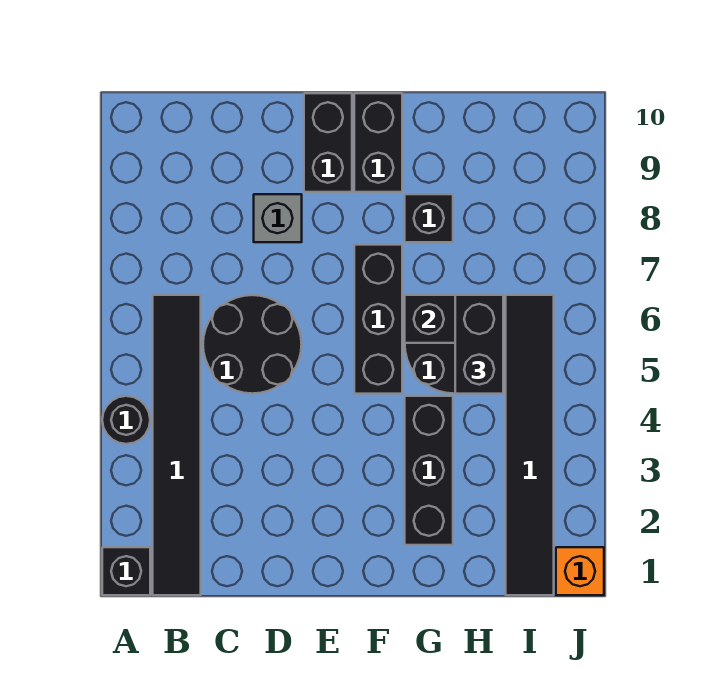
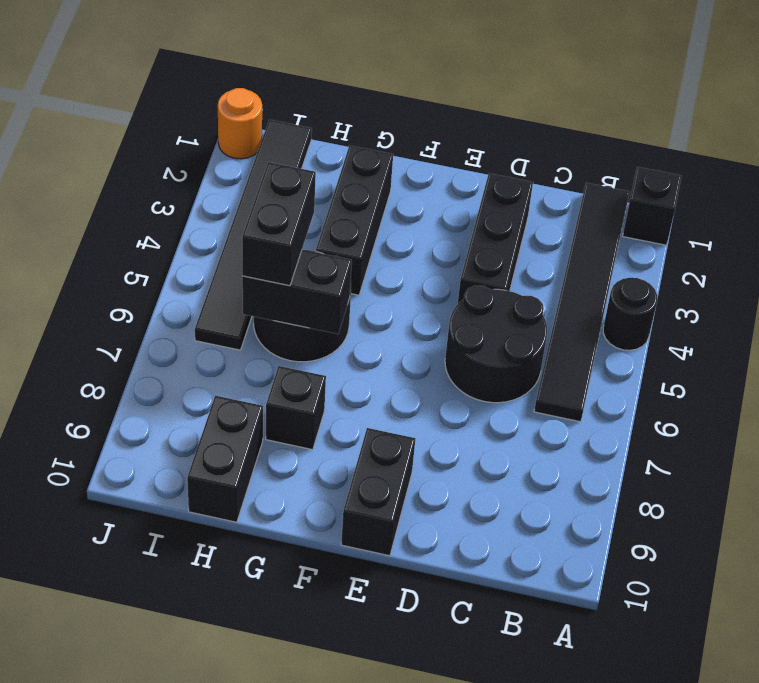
grey brick D8 level 1 -> none
black brick F5:F7 level 1 -> black brick D2:D4 level 1
black brick F9:F10 level 1 -> black brick H9:H10 level 1
orange brick J1 level 1 -> orange round brick J1 level 1

